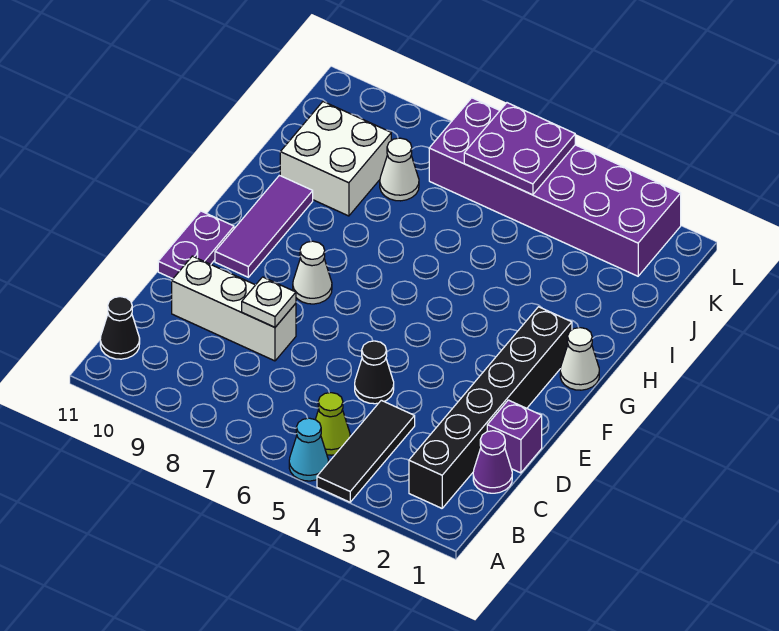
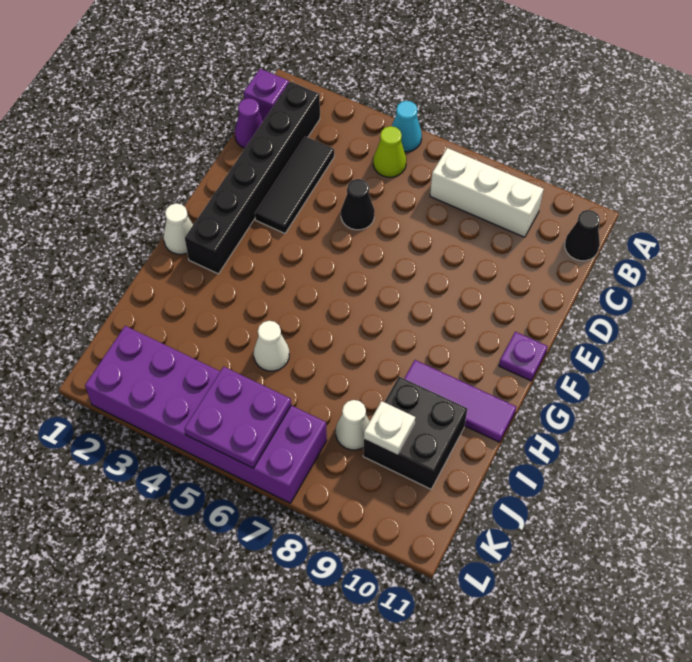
black tile A4:C4 level 1 -> black tile C3:E3 level 1
purple brick D1 level 1 -> purple brick B1 level 1
white brick D8:D10 level 1 -> white brick B7:B9 level 1
white plate D8 level 2 -> white plate J9 level 2
purple plate E11:F11 level 1 -> purple plate F11 level 1
white cone F8 level 1 -> white cone I5 level 1
purple tile F10:H10 level 1 -> purple tile H9:H11 level 1
white brick I9:J10 level 1 -> black brick I9:J10 level 1

